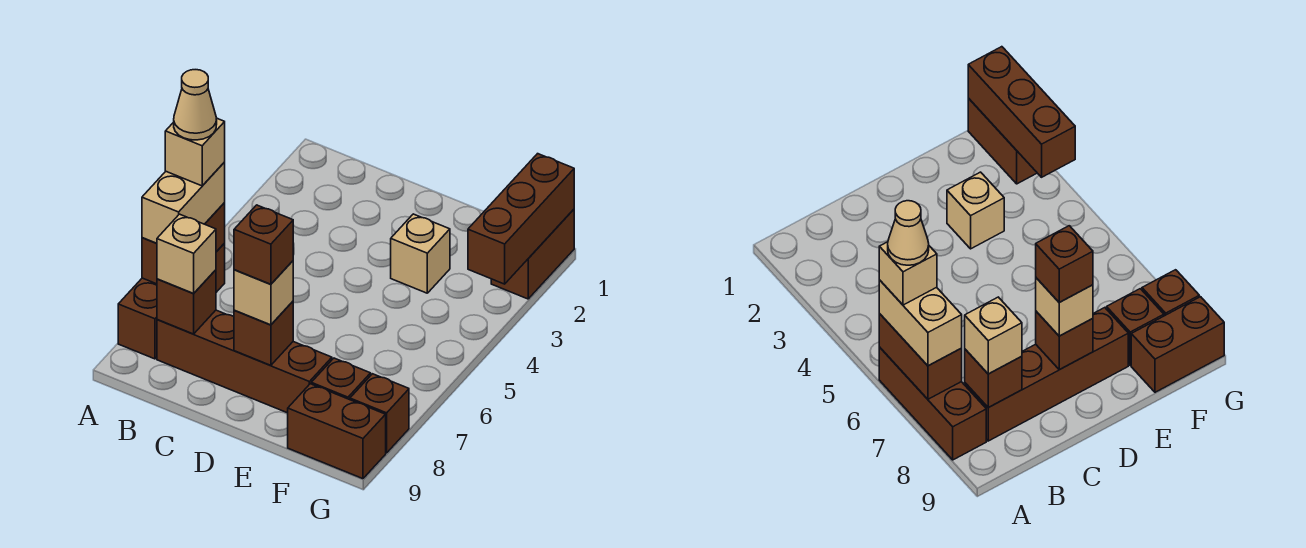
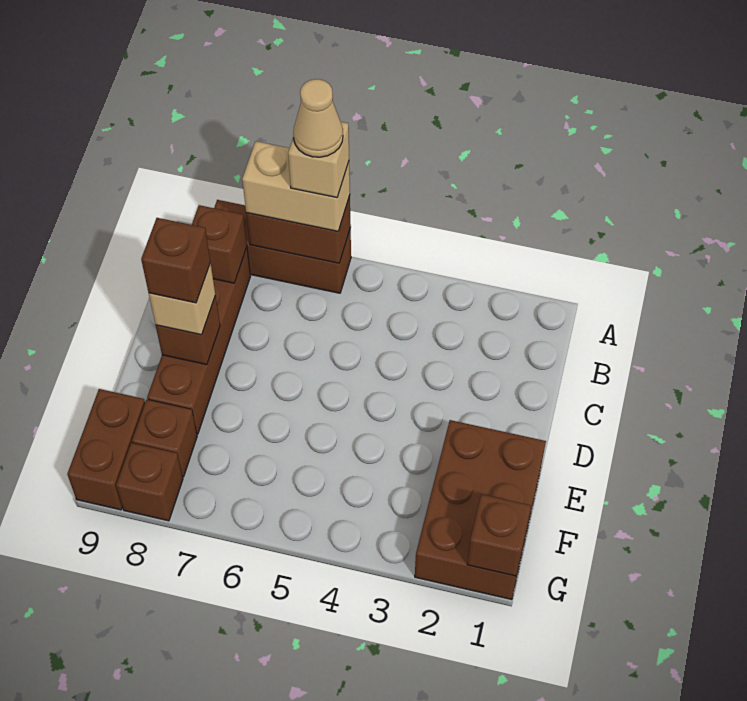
tan brick B8 level 3 -> none
tan brick E3 level 1 -> none
brown brick G1:G2 level 1 -> brown brick E1:G2 level 1
brown brick G1:G3 level 2 -> brown brick G1 level 2

